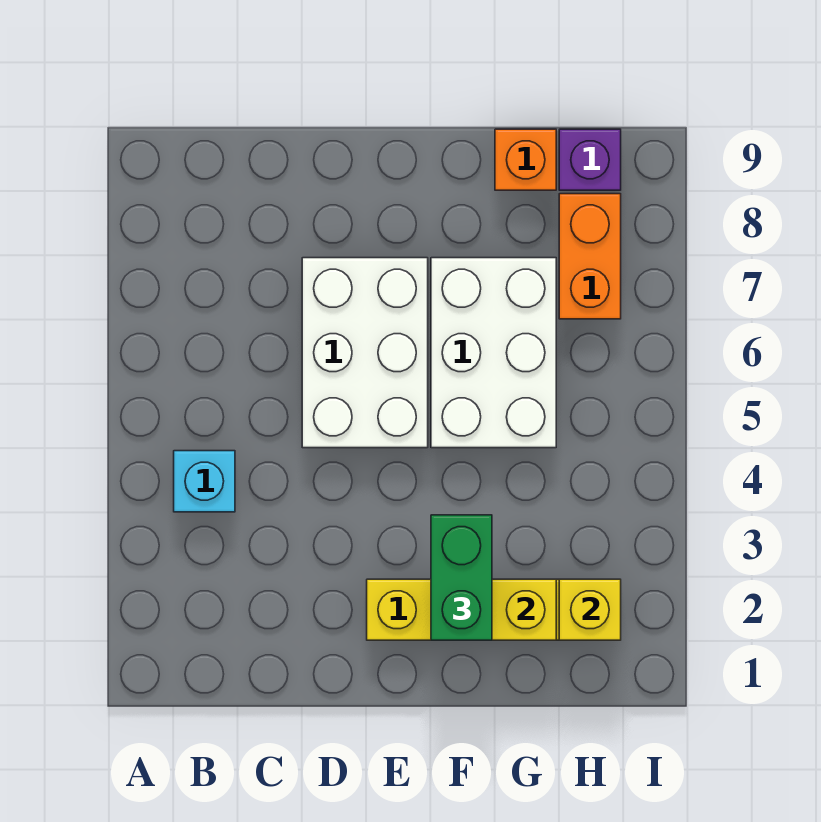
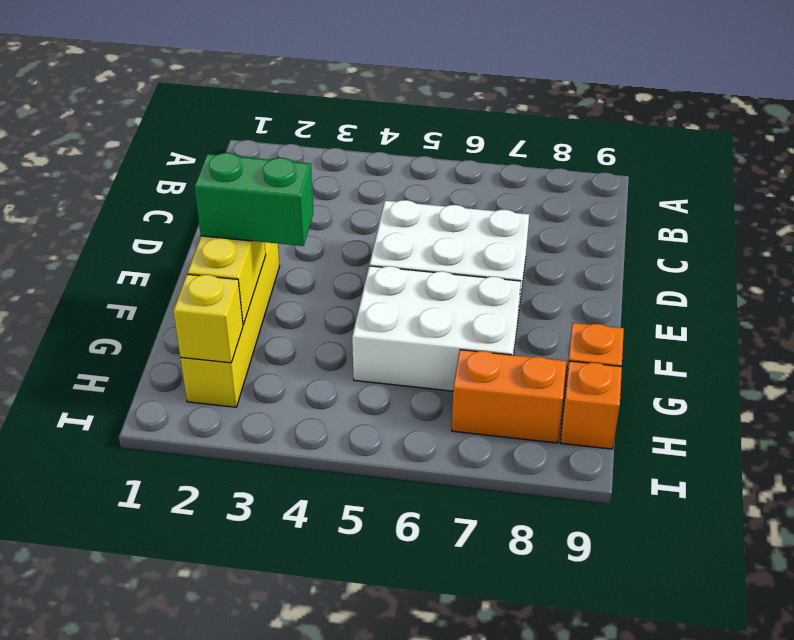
cyan brick B4 level 1 -> none
purple brick H9 level 1 -> orange brick H9 level 1

